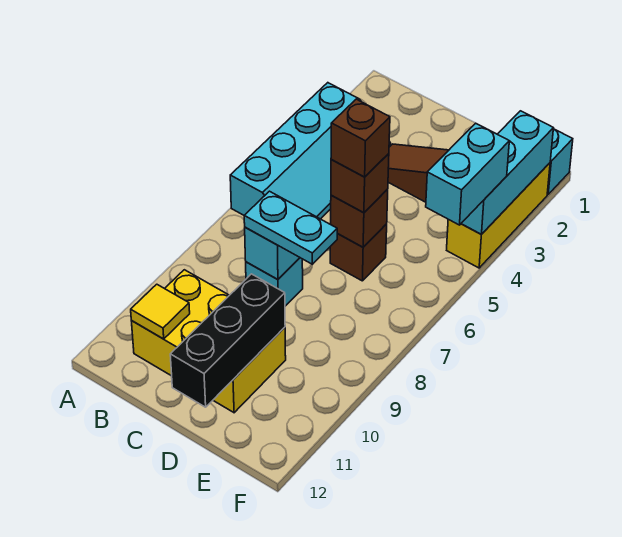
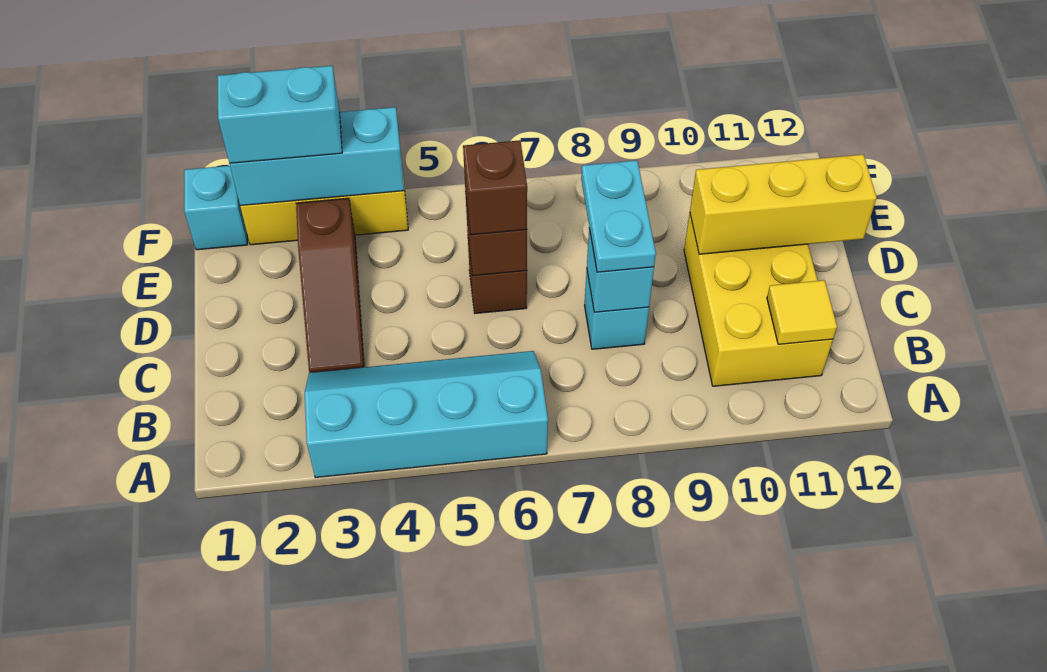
brown brick D6 level 4 -> none
black brick D10:D12 level 2 -> yellow brick D10:D12 level 2
cyan brick F4:F5 level 3 -> cyan brick F2:F3 level 3

